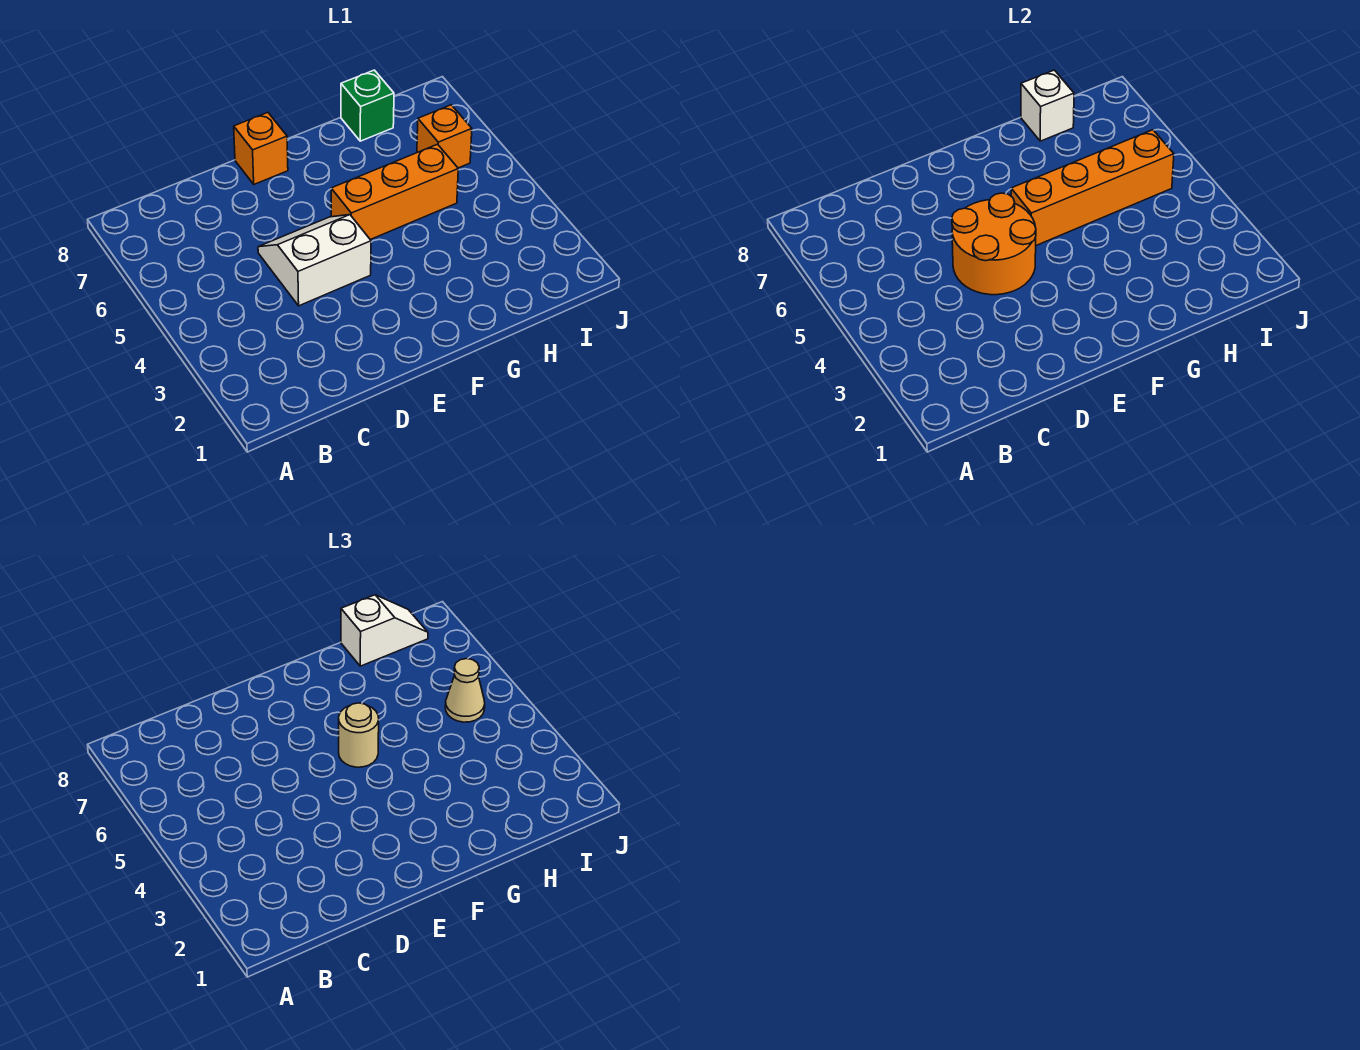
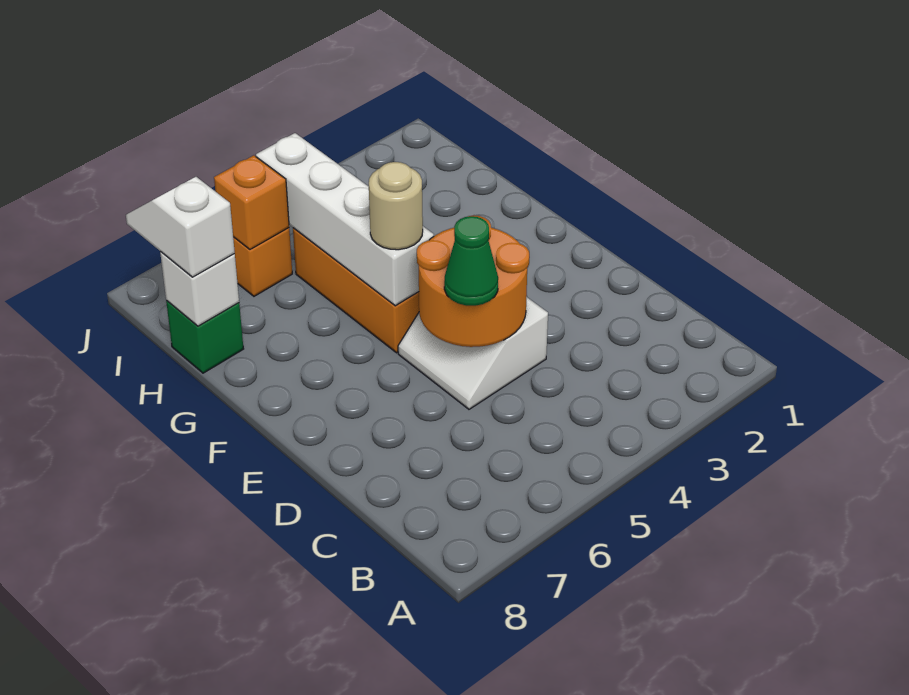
none -> green cone D5 level 3
orange brick E8 level 1 -> orange brick I6 level 2
orange brick F5:I5 level 2 -> white brick F5:I5 level 2
tan cone I5 level 3 -> none

